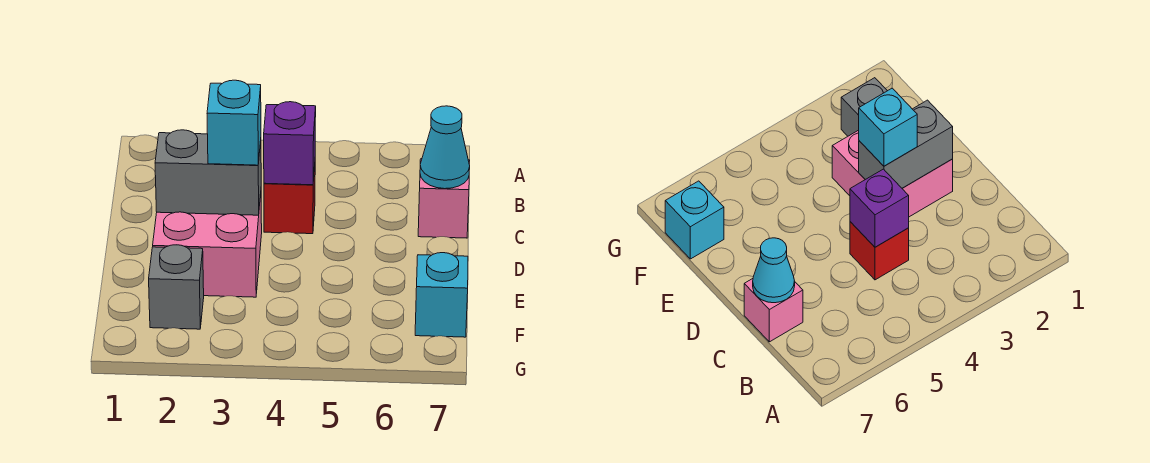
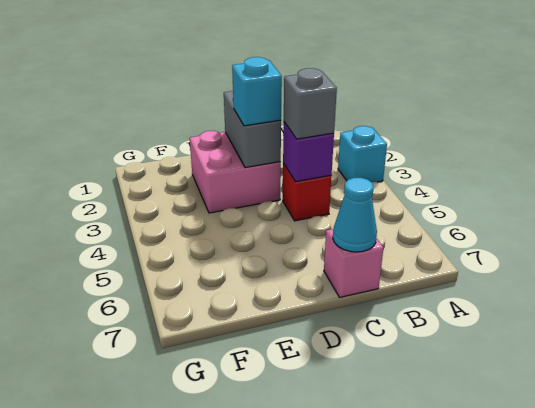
grey brick F2 level 1 -> grey brick C4 level 3
cyan brick F7 level 1 -> cyan brick A3 level 1

